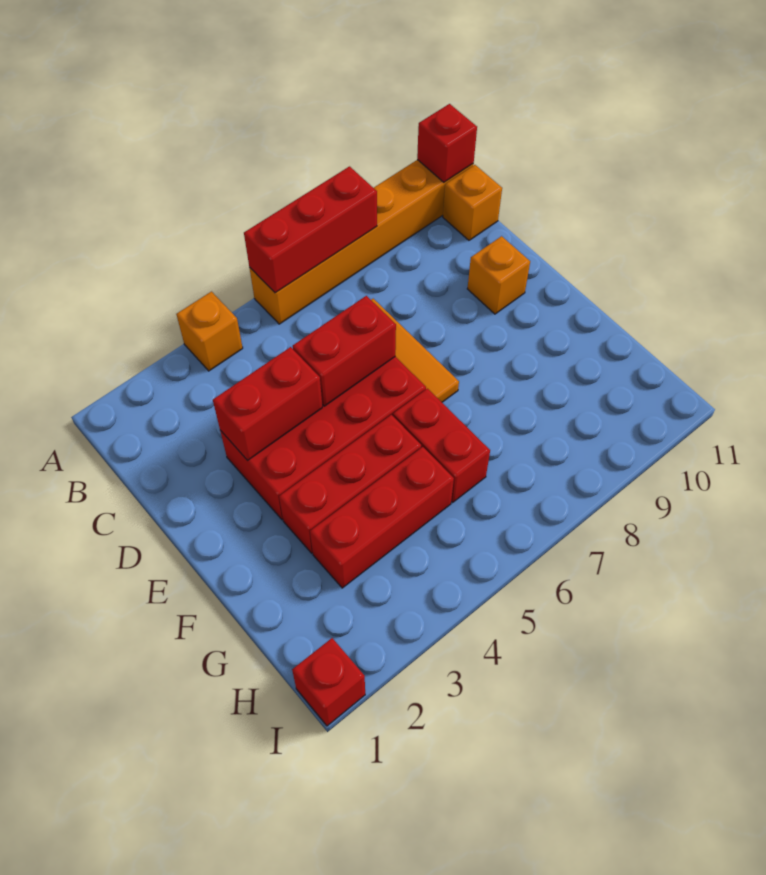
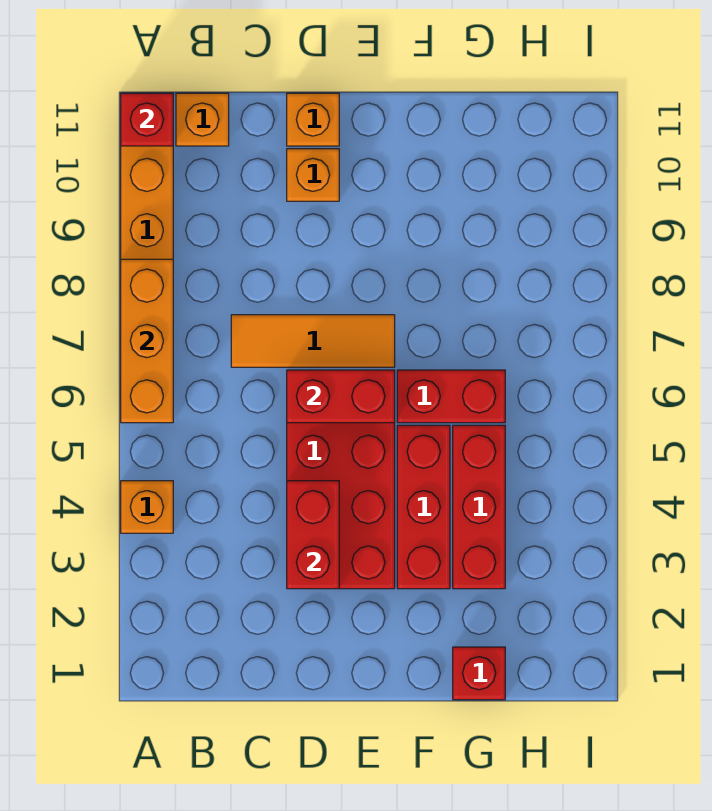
red brick A6:A8 level 2 -> orange brick A6:A8 level 2
red brick D5:D6 level 2 -> red brick D6:E6 level 2
none -> orange brick D11 level 1
red brick I1 level 1 -> red brick G1 level 1

